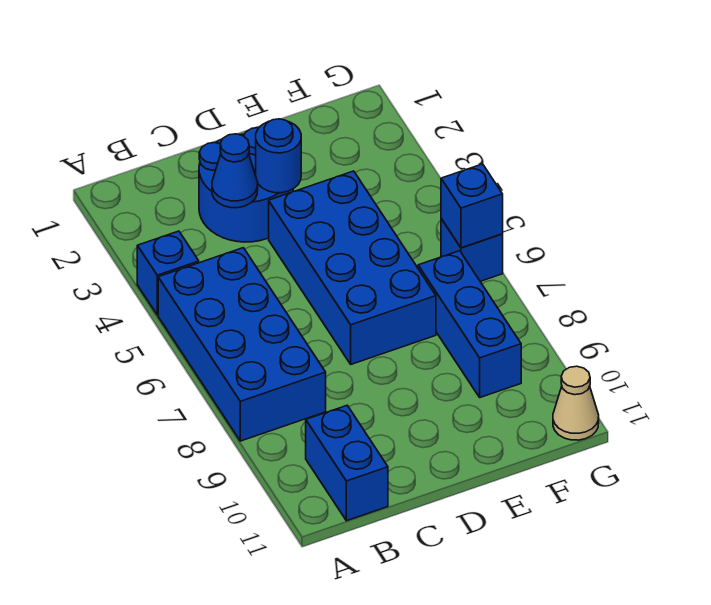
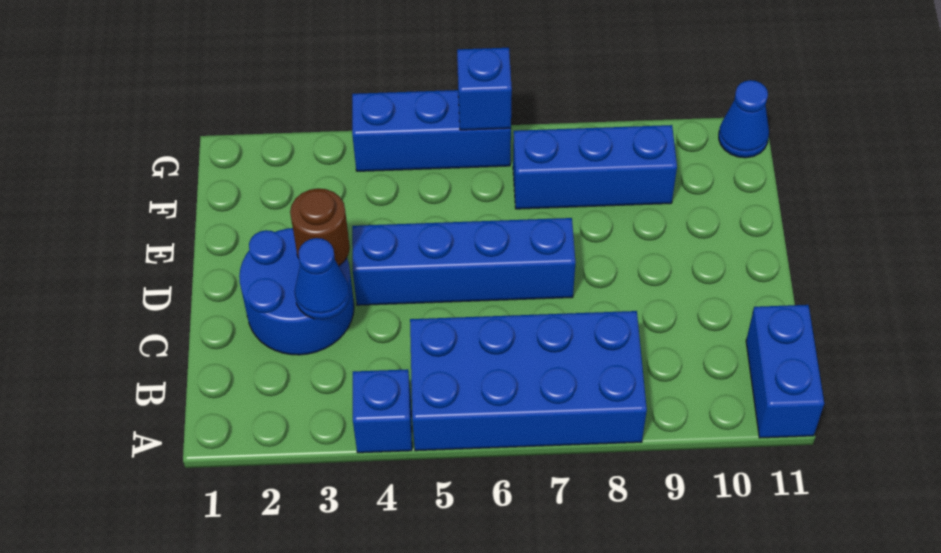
blue brick B10:B11 level 1 -> blue brick A11:B11 level 1
blue round brick D3 level 2 -> brown round brick D3 level 2
blue brick D4:E7 level 1 -> blue brick D4:D7 level 1
blue brick G6 level 1 -> blue brick G4:G6 level 1
tan cone G11 level 1 -> blue cone G11 level 1

